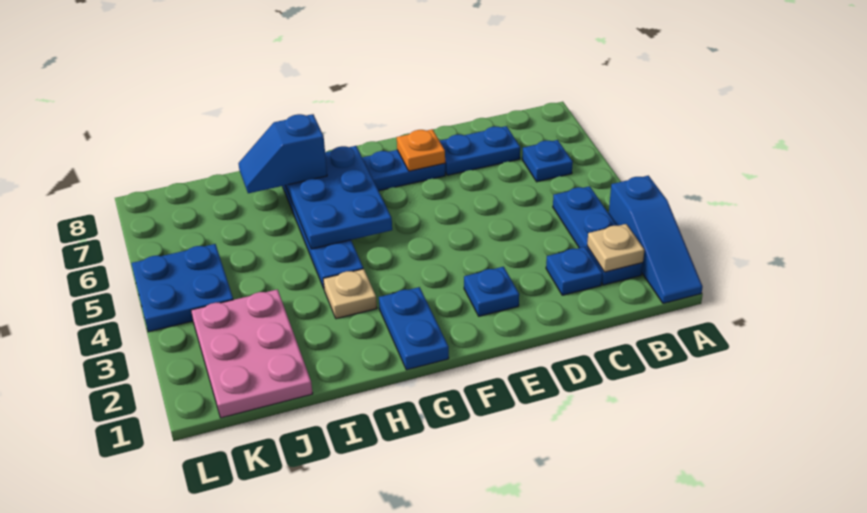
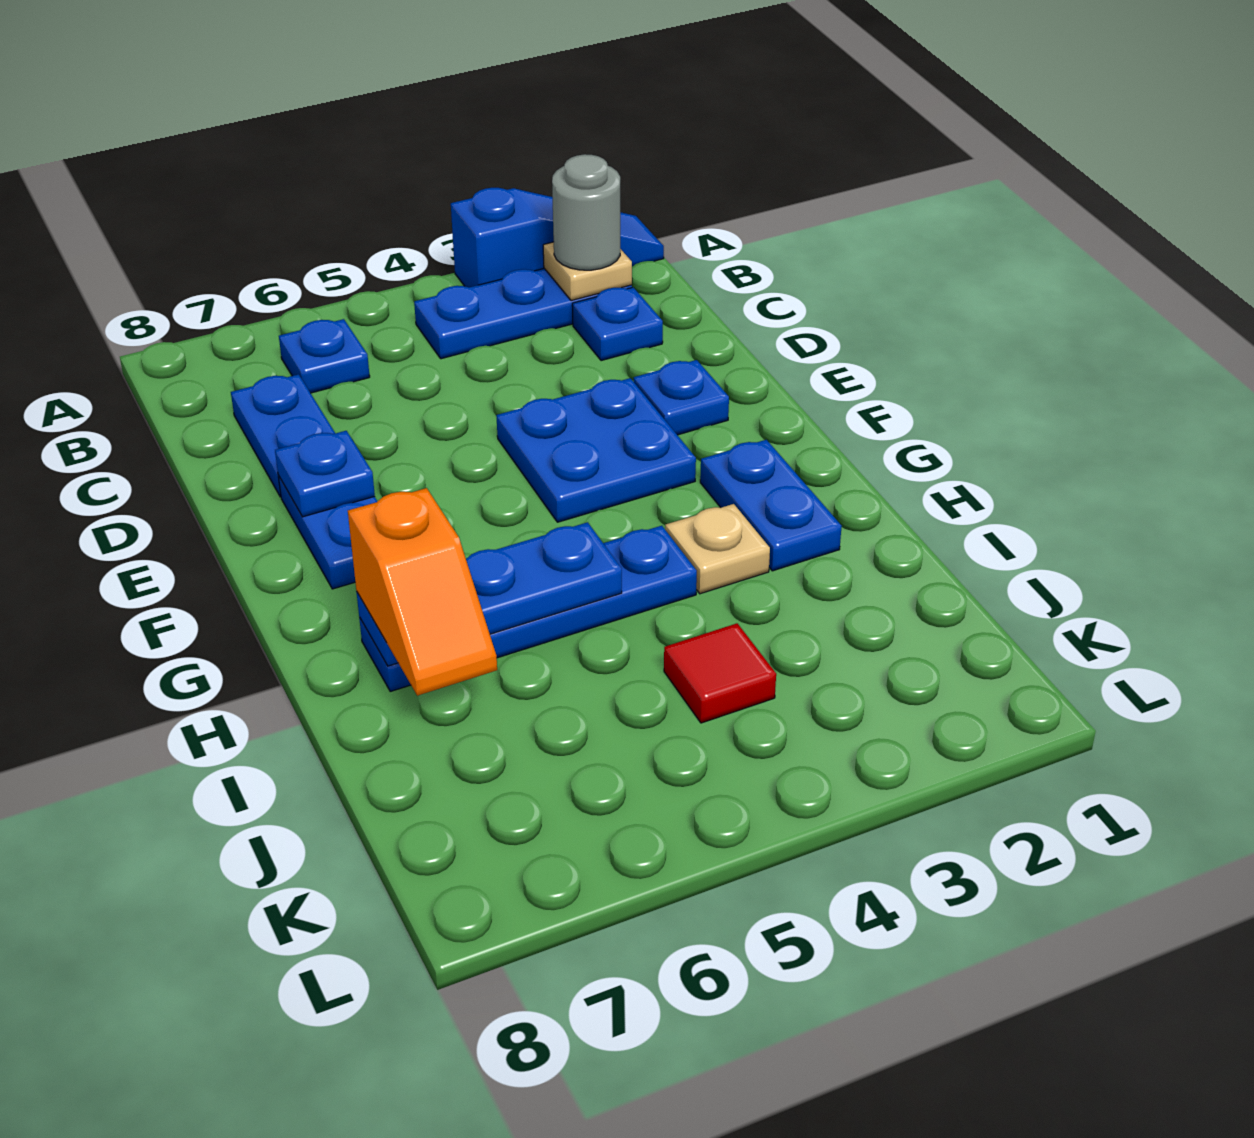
none -> grey round brick B2 level 3
orange plate E7 level 2 -> blue plate E7 level 2
blue plate G1:G2 level 1 -> blue plate G2:H2 level 1
blue plate G5:H7 level 2 -> blue plate H5:H7 level 2
blue slope H7:I7 level 3 top H -> orange slope H7:I7 level 3 top H
pink plate J1:K3 level 1 -> none
none -> red tile J4 level 1
blue plate K4:L5 level 1 -> blue plate E3:F4 level 1

